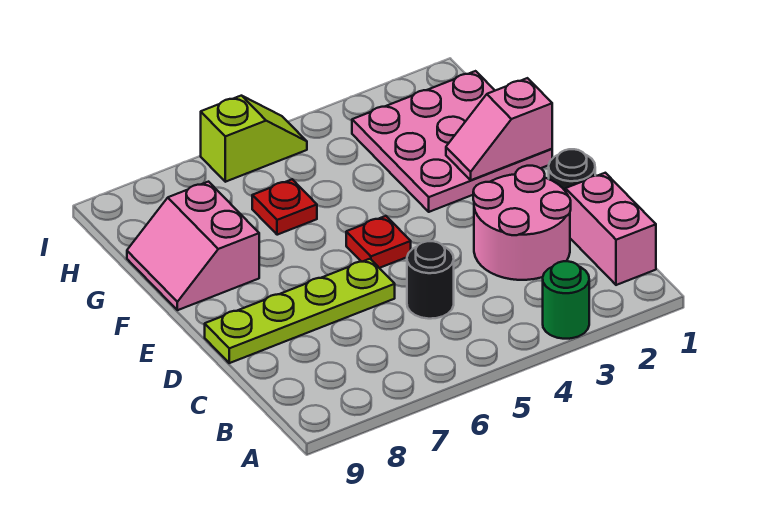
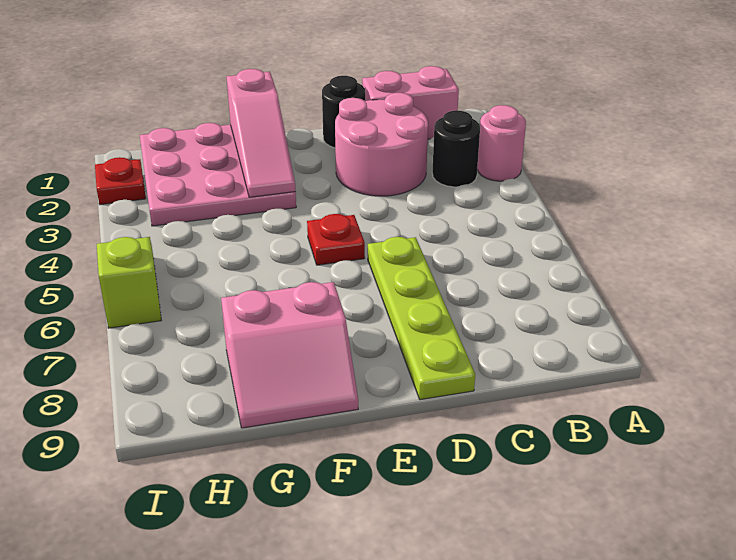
green round brick A3 level 1 -> pink round brick A3 level 1
black round brick C5 level 1 -> black round brick B3 level 1
pink slope F1:F2 level 2 top 1 -> pink slope F1:F3 level 2 top 1
red plate G6 level 1 -> red plate I2 level 1

